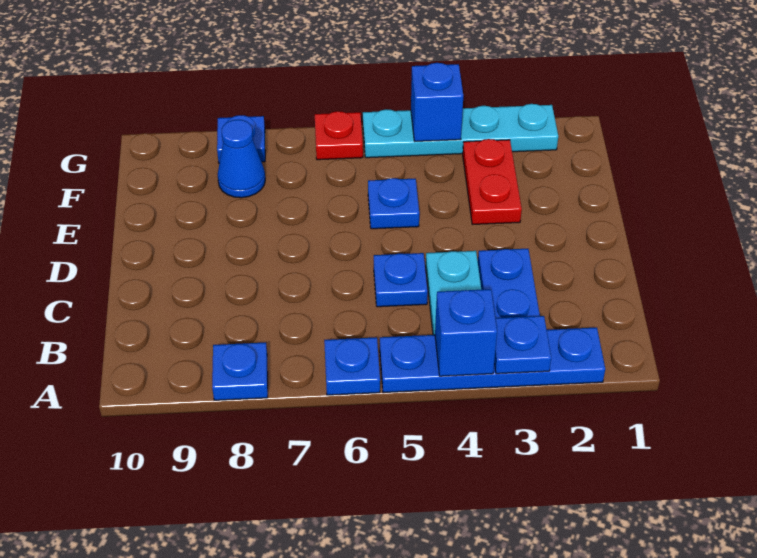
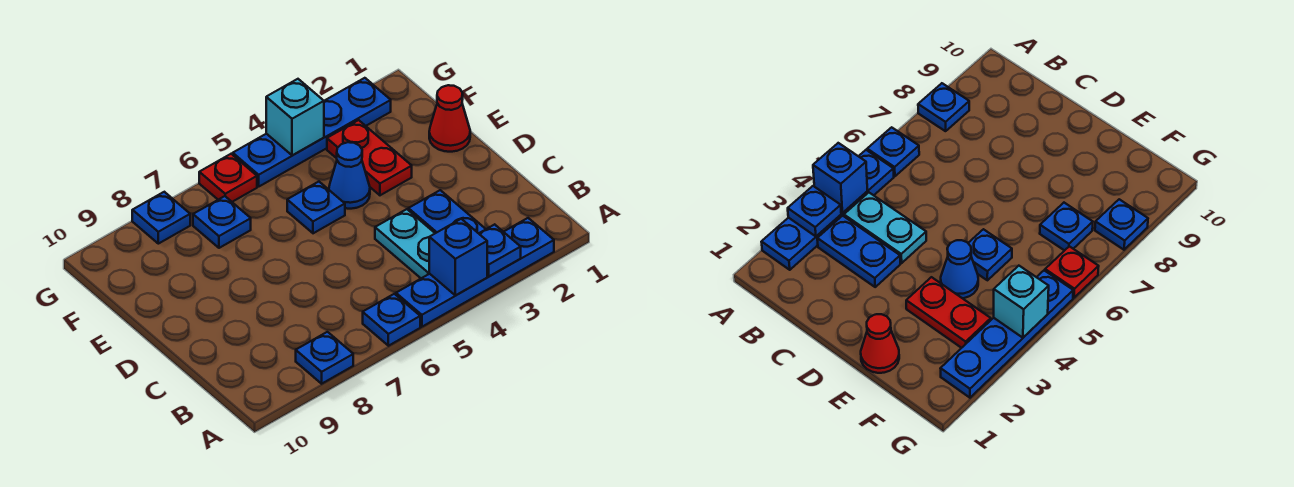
blue plate C5 level 1 -> blue plate F7 level 1
none -> red cone E1 level 1
blue cone F8 level 1 -> blue cone E4 level 1
cyan plate G2:G5 level 1 -> blue plate G2:G5 level 1
blue brick G4 level 2 -> cyan brick G4 level 2

